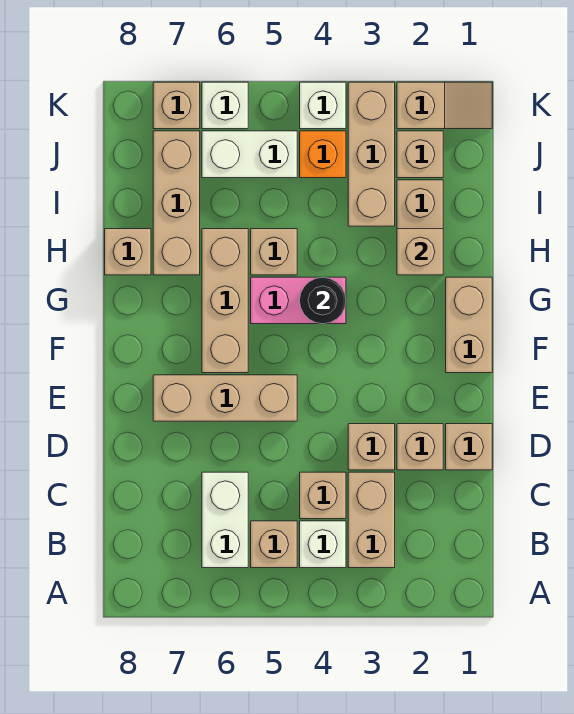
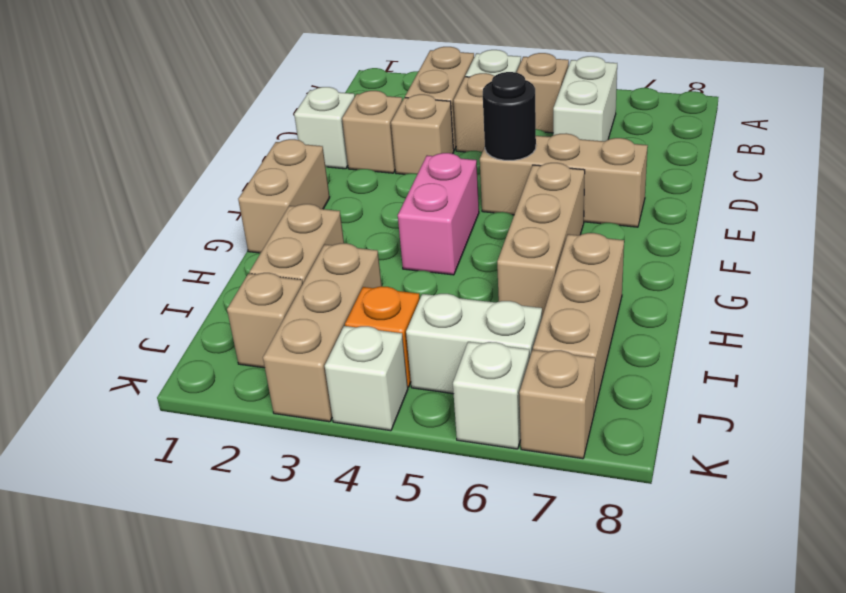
tan brick D1 level 1 -> white brick D1 level 1
pink brick G4:G5 level 1 -> pink brick F4:G4 level 1
black round brick G4 level 2 -> black round brick E5 level 2
tan brick H2 level 2 -> none
tan brick H5 level 1 -> none
tan brick H8 level 1 -> none
tan slope K1:K2 level 1 top 2 -> none

